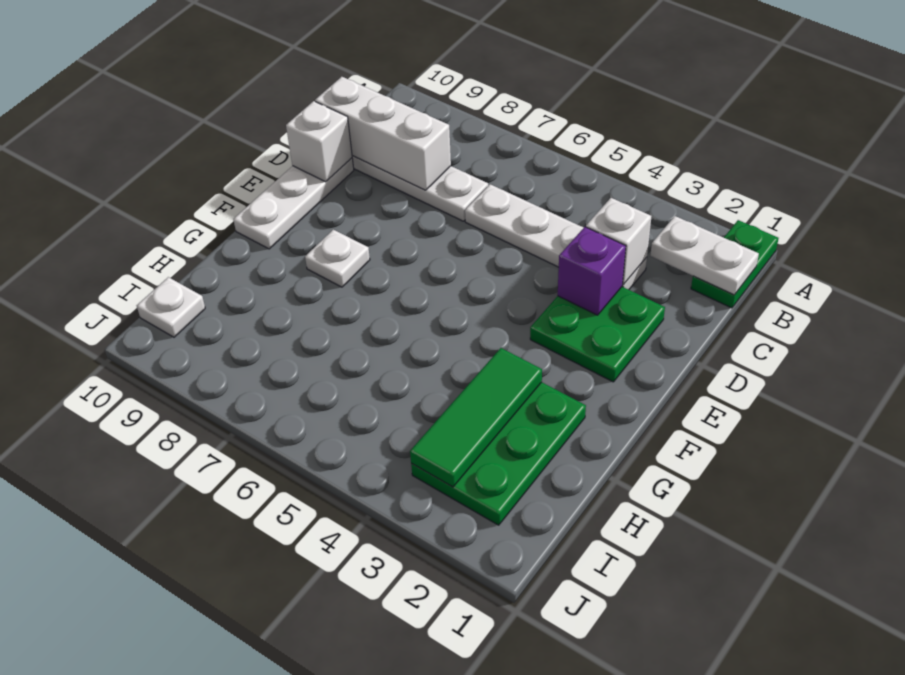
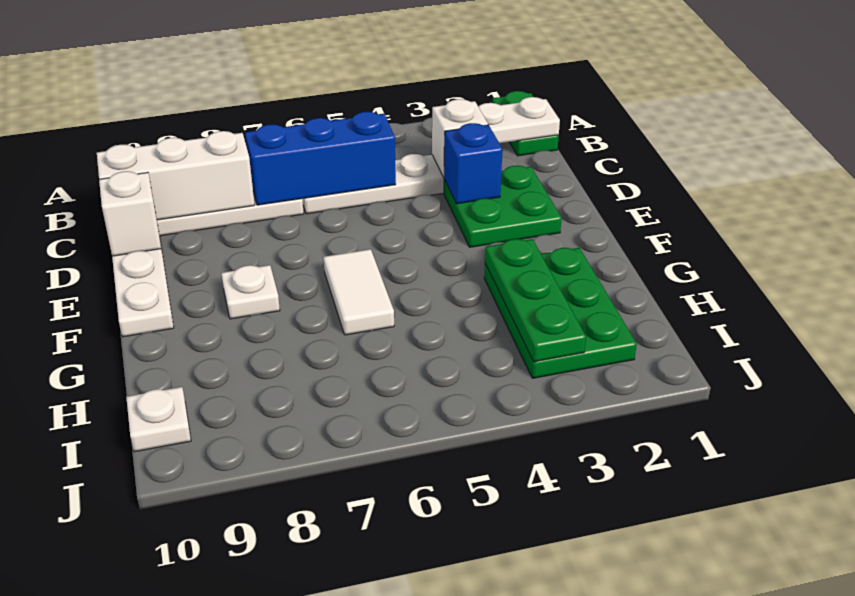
none -> blue brick C5:C7 level 2
purple brick D3 level 2 -> blue brick D3 level 2
none -> white tile F6:G6 level 1
green tile G3:I3 level 2 -> green plate G3:I3 level 2

